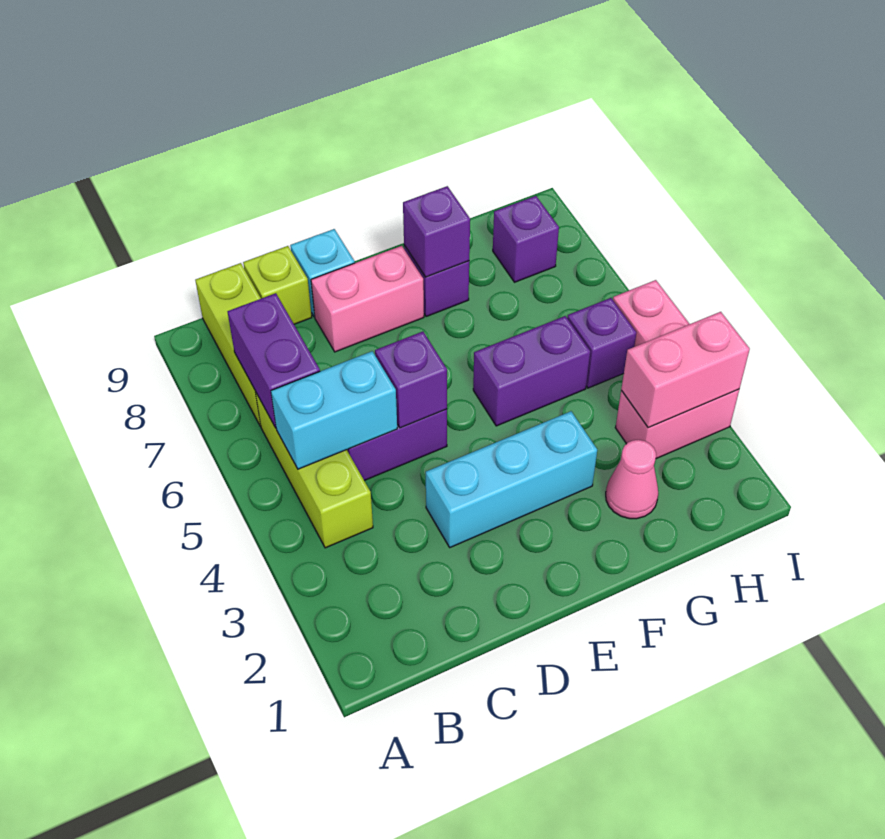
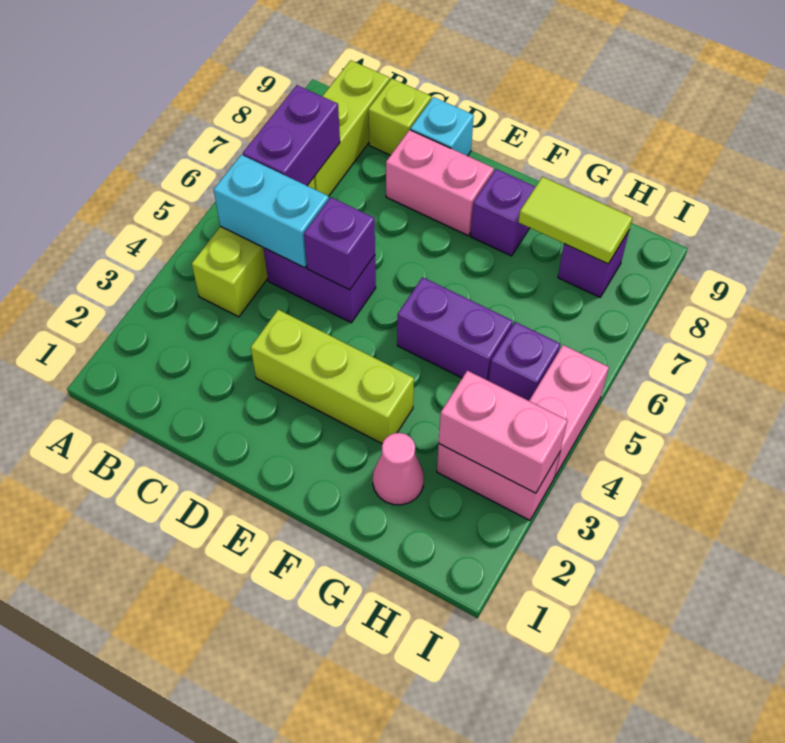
cyan brick D3:F3 level 1 -> lime brick D3:F3 level 1
purple brick F8 level 2 -> none
none -> lime tile G8:H8 level 2

